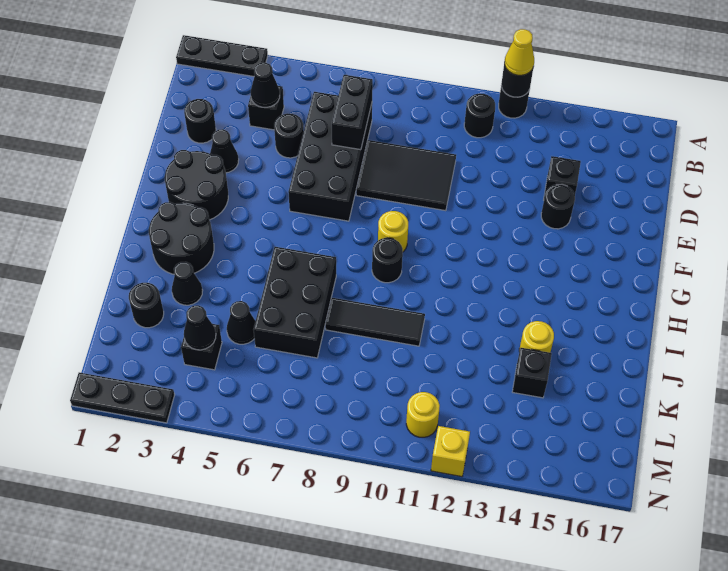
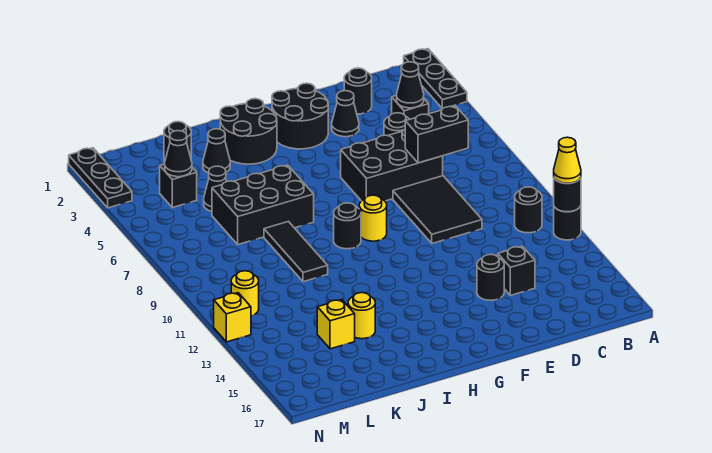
black brick C6:F7 level 1 -> black brick D6:F7 level 1
black brick K14 level 1 -> yellow brick K14 level 1

